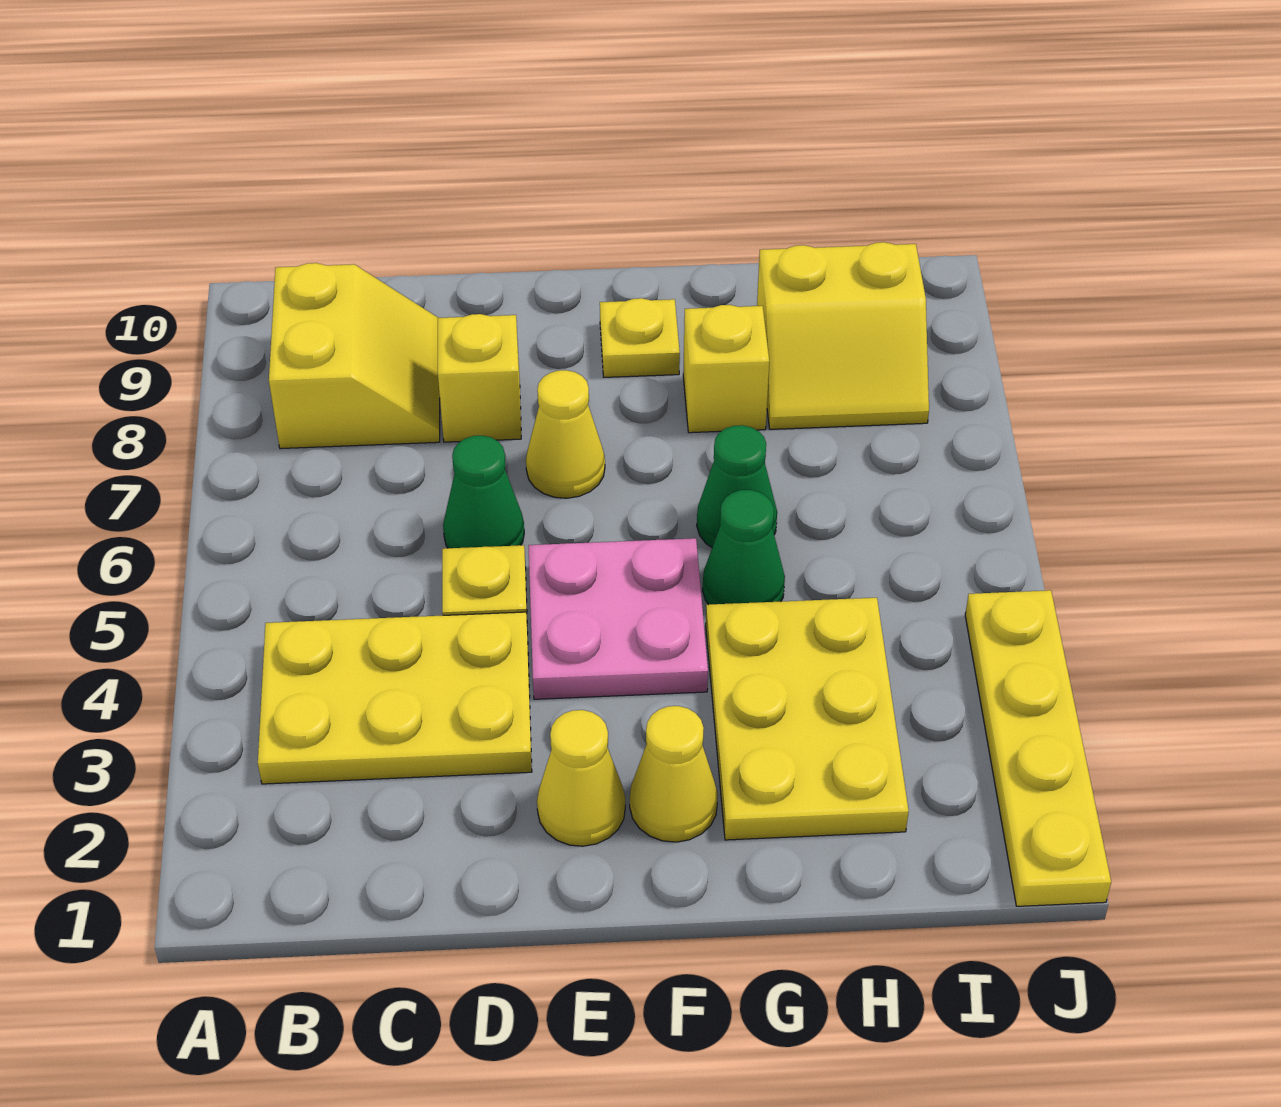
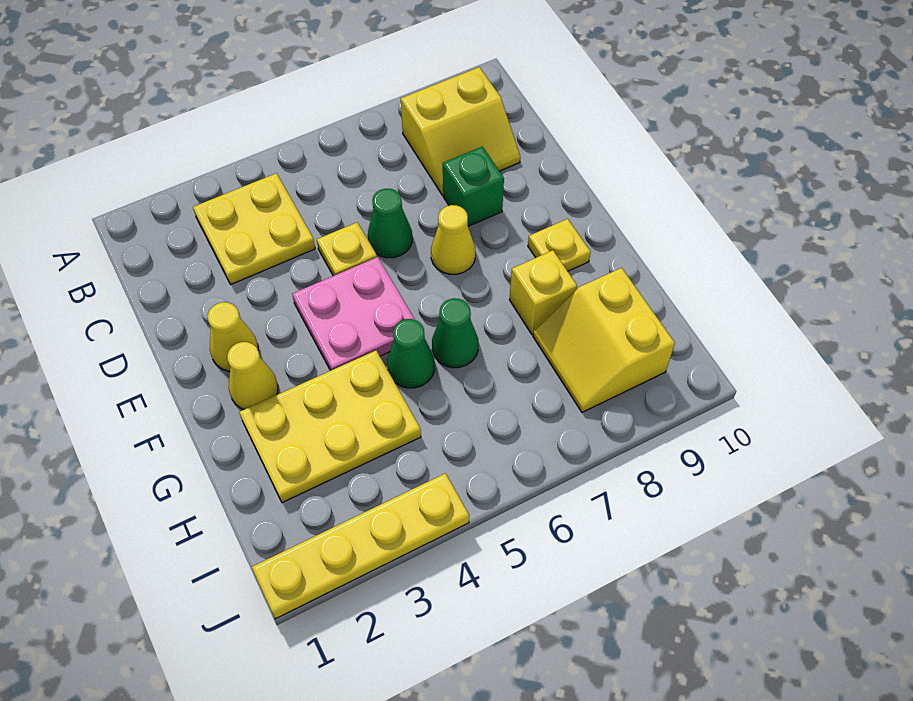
yellow plate B3:D4 level 1 -> yellow plate B3:C4 level 1
yellow brick D8 level 1 -> green brick D8 level 1

